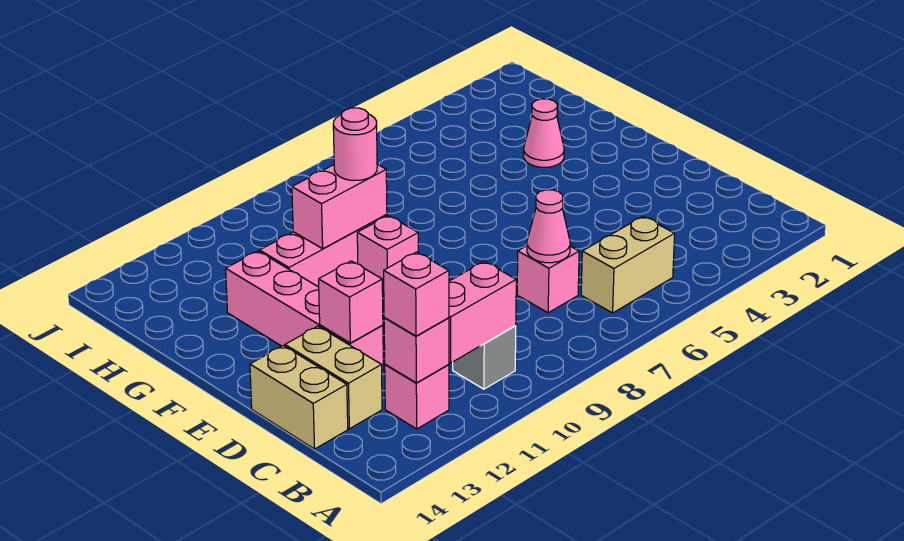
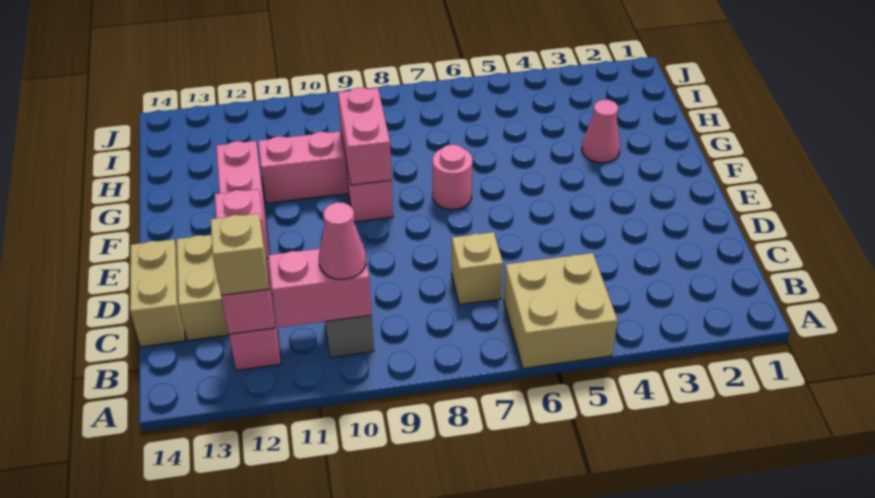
tan brick B5:B6 level 1 -> tan brick A5:B6 level 1
pink brick B12 level 3 -> tan brick B12 level 3
pink brick C7 level 1 -> tan brick C7 level 1
pink cone C7 level 2 -> pink cone B10 level 3
pink brick G9:G10 level 2 -> pink brick F9:G9 level 2
pink round brick G9 level 3 -> pink round brick F7 level 1

